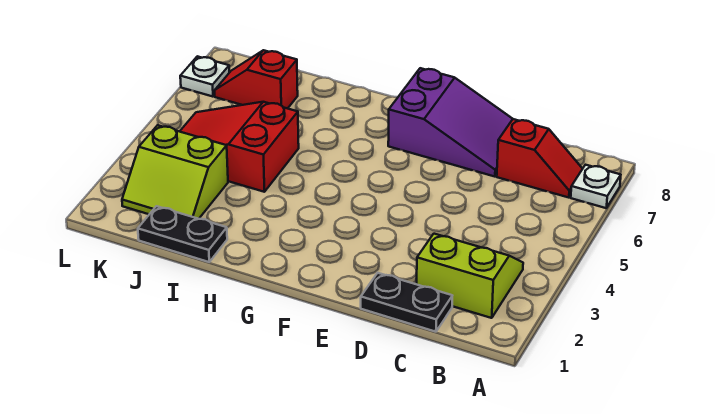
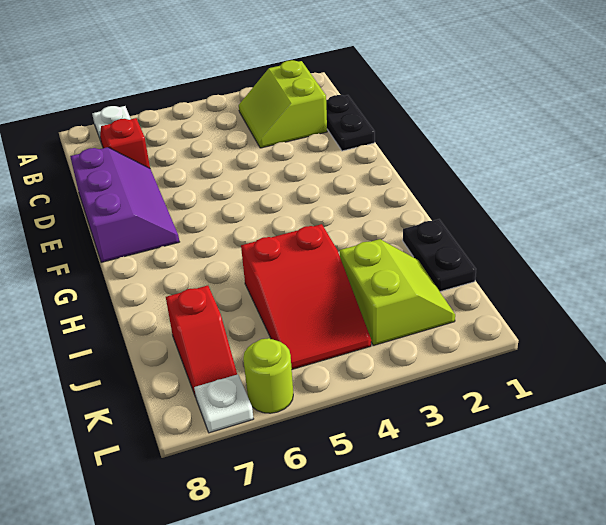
purple slope D7:F8 level 1 top F -> purple slope D7:F8 level 1 top 8
none -> lime round brick L6 level 1

